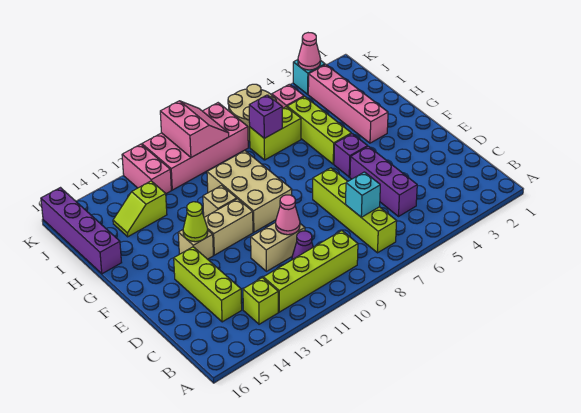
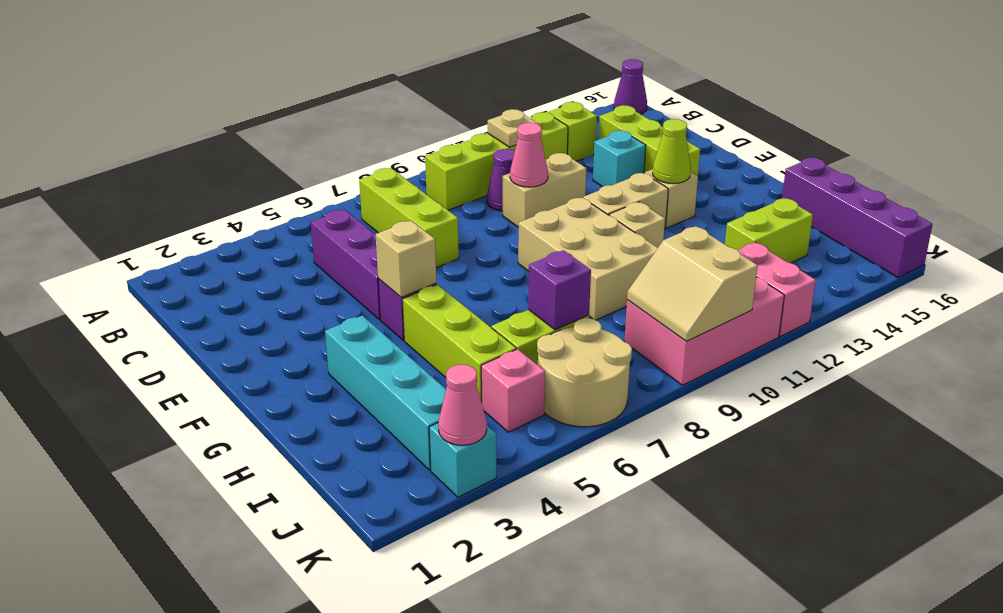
none -> purple cone A16 level 1
lime brick B7:E7 level 1 -> lime brick B7:D7 level 1
none -> tan plate B11 level 2
cyan brick C7 level 2 -> cyan brick D13 level 1
none -> tan brick F5 level 2
pink brick G3:J3 level 1 -> cyan brick G3:J3 level 1
lime slope I13:I14 level 1 top 13 -> lime brick I13:I14 level 1
pink brick J8:K11 level 1 -> pink brick J9:K11 level 1
pink slope J9:K10 level 2 top 10 -> tan slope J9:K10 level 2 top 10

